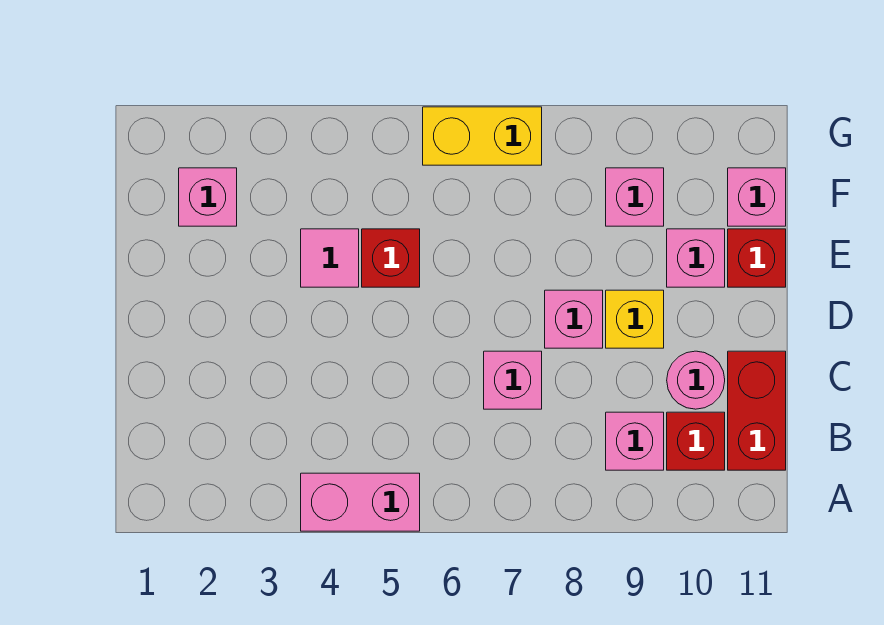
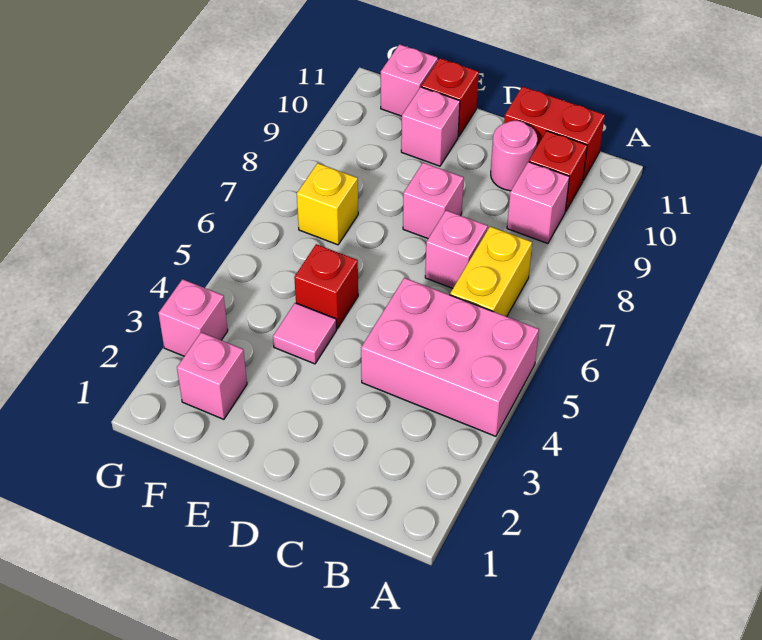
pink brick A4:A5 level 1 -> pink brick A4:C5 level 1
yellow brick D9 level 1 -> yellow brick F7 level 1
pink brick F9 level 1 -> pink brick G3 level 1
yellow brick G6:G7 level 1 -> yellow brick B6:B7 level 1

